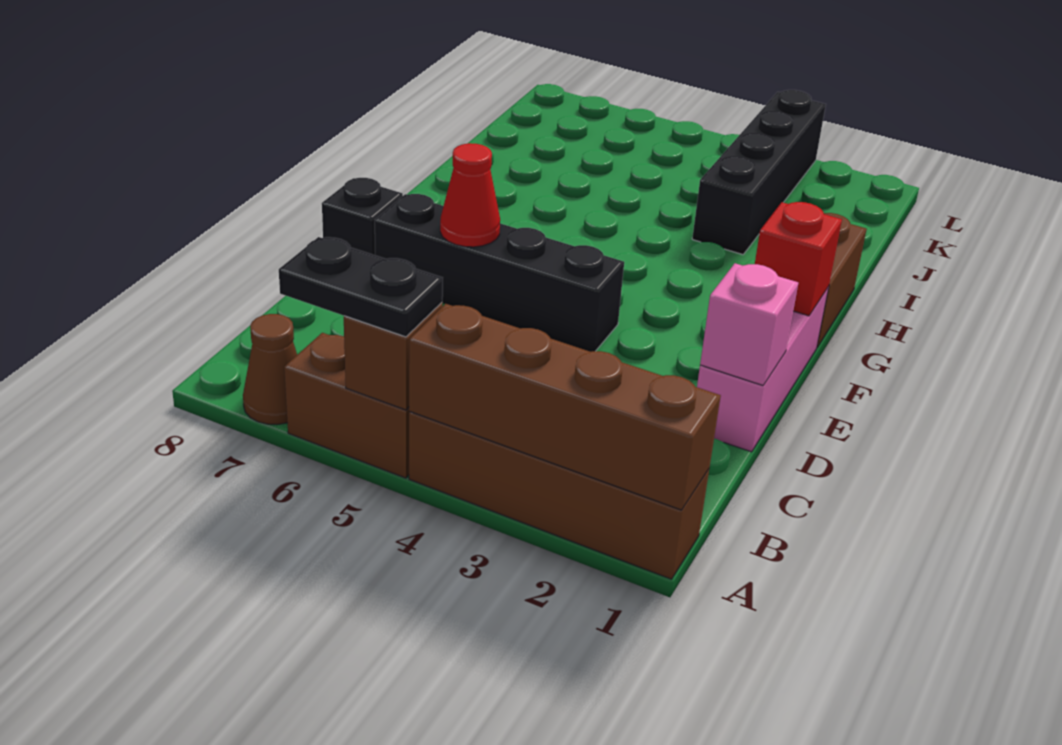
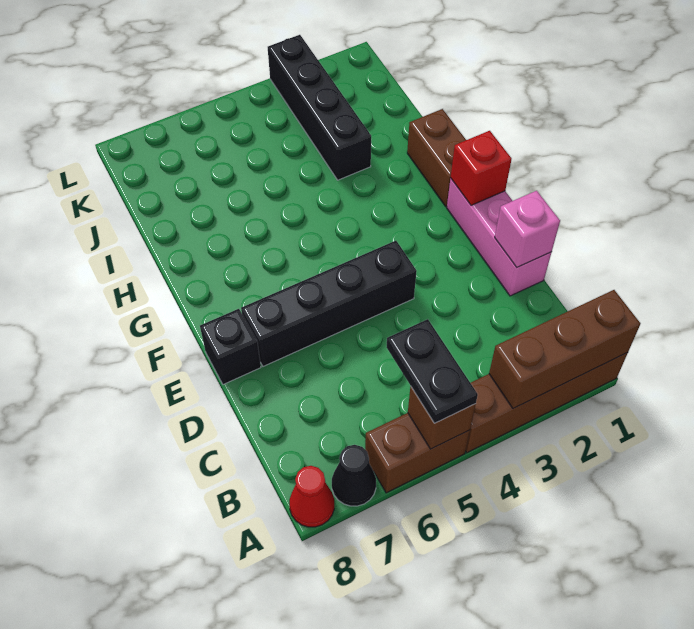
brown brick A1:A4 level 2 -> brown brick A1:A3 level 2
black plate A5:A6 level 3 -> black plate A5:B5 level 3
brown cone A7 level 1 -> black cone A7 level 1
red cone E6 level 2 -> red cone A8 level 1

